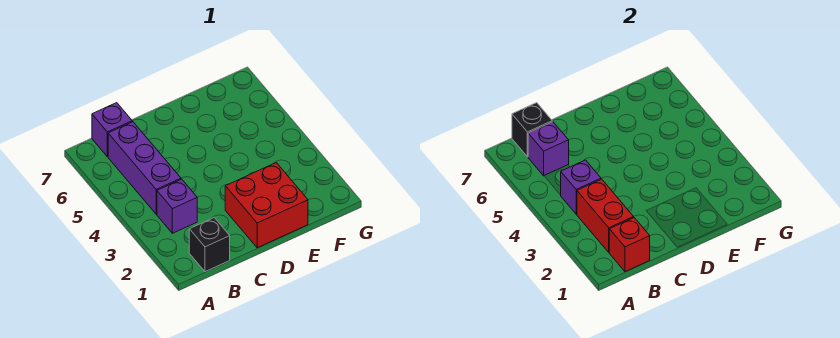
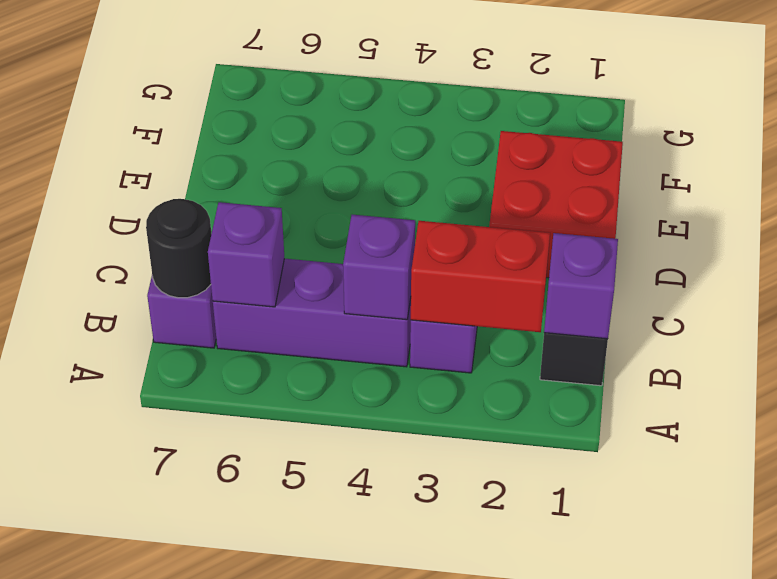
red brick B1 level 2 -> purple brick B1 level 2
black brick B7 level 2 -> black round brick B7 level 2

